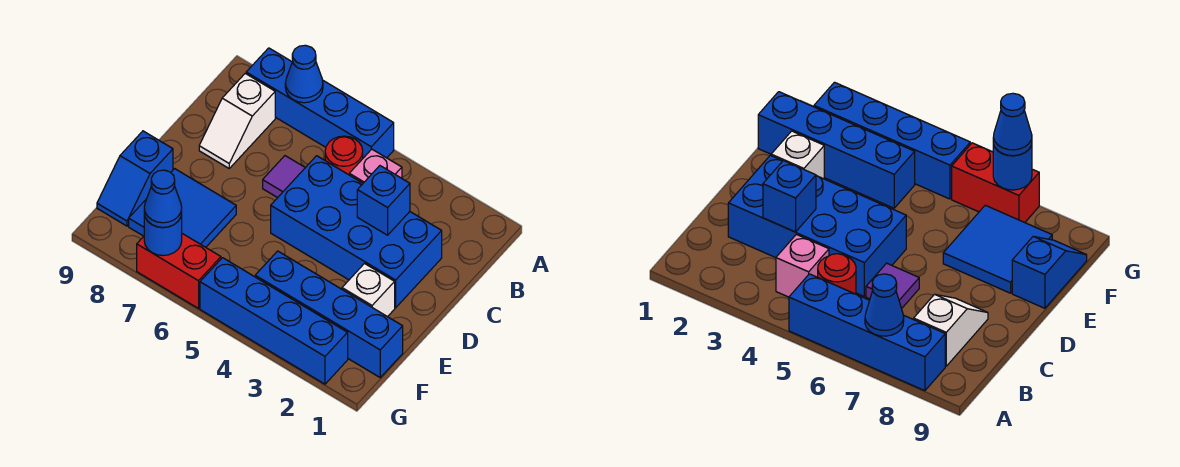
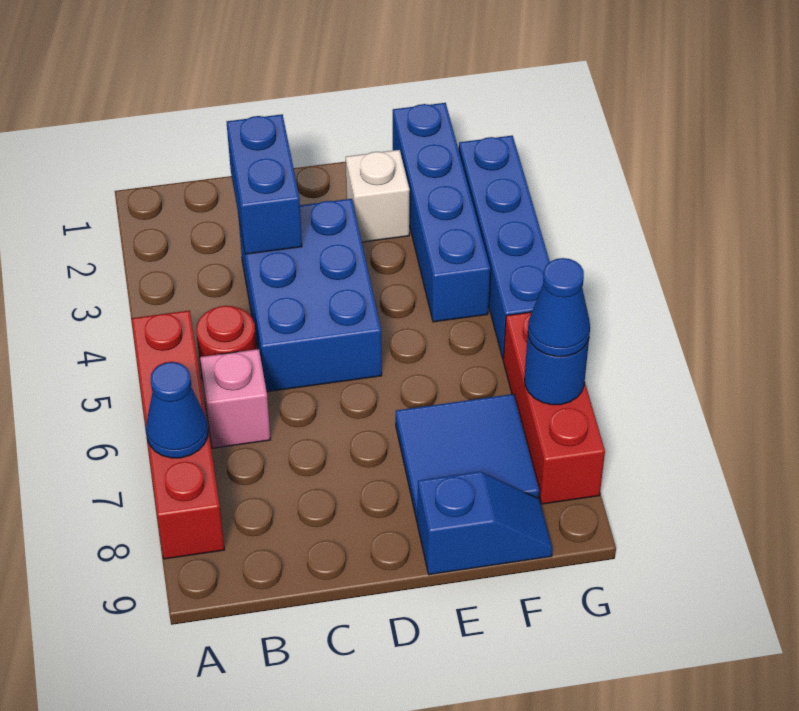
blue brick A5:A8 level 1 -> red brick A5:A8 level 1
pink brick B4 level 1 -> pink brick B6 level 1
white slope B8:C8 level 1 top B -> none
blue brick C2:D5 level 1 -> blue brick C3:D5 level 1
blue brick C3 level 2 -> blue brick C2:C3 level 2
purple tile C6 level 1 -> none
red brick G6:G7 level 1 -> red brick G6:G8 level 1

